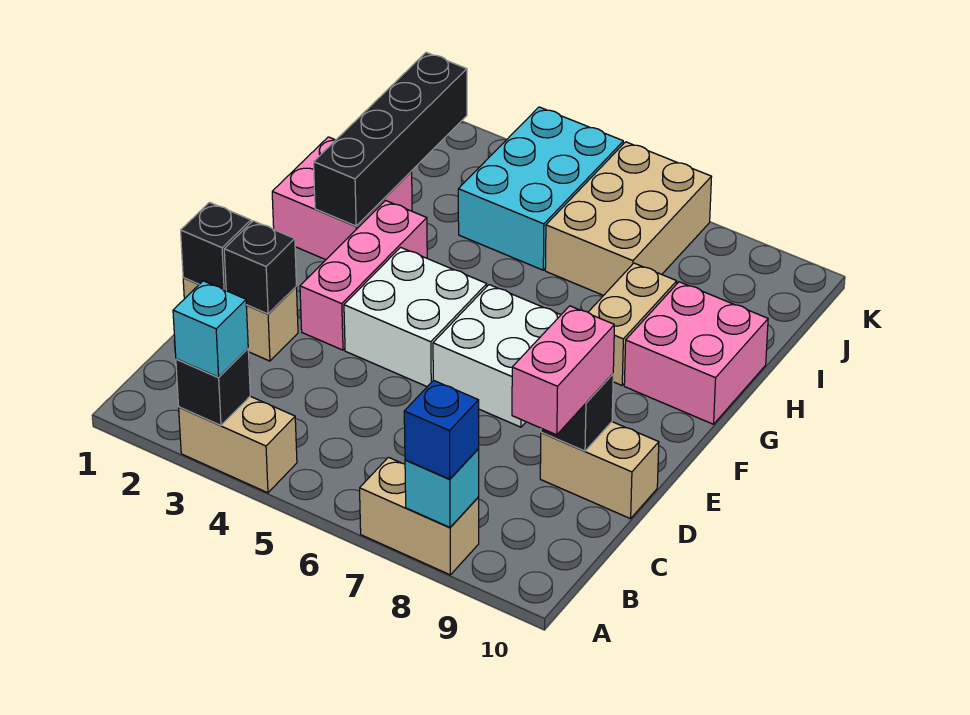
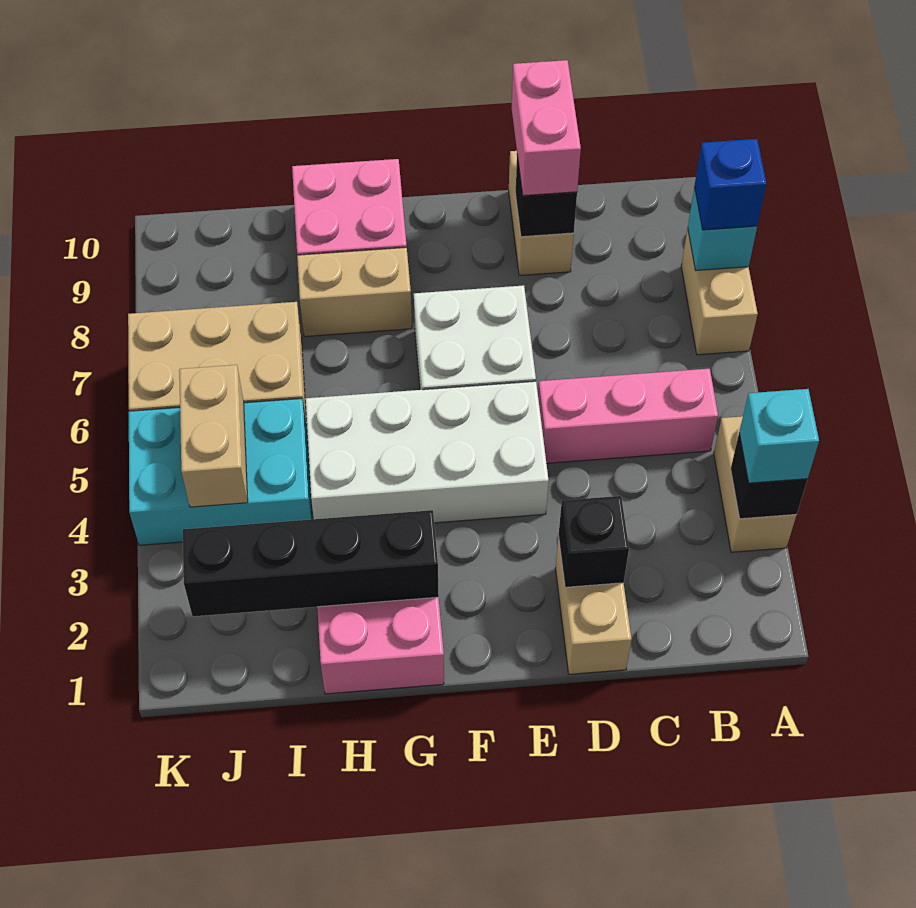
pink brick C9:D9 level 3 -> pink brick D9:D10 level 3
black brick D1 level 2 -> none
pink brick E3:G3 level 1 -> pink brick B5:D5 level 1
white brick E4:F5 level 1 -> white brick E4:H5 level 1
none -> tan brick J4:J5 level 2

